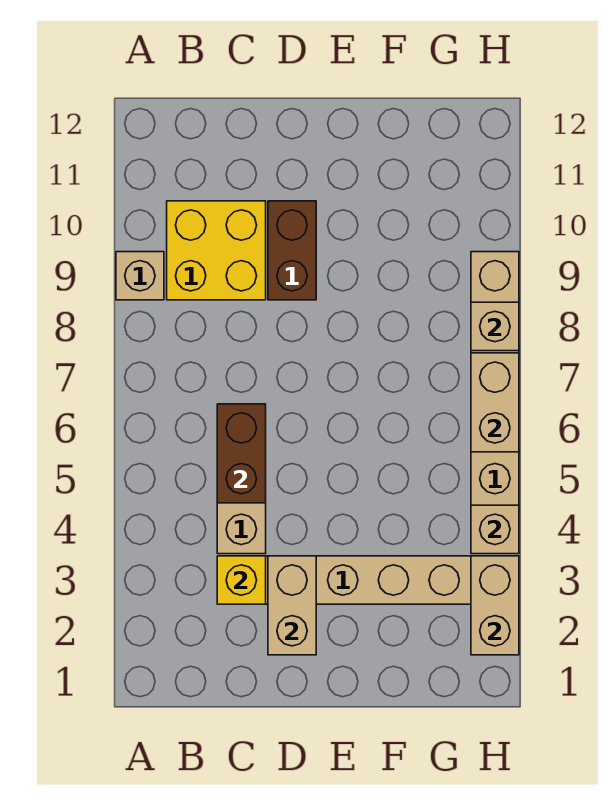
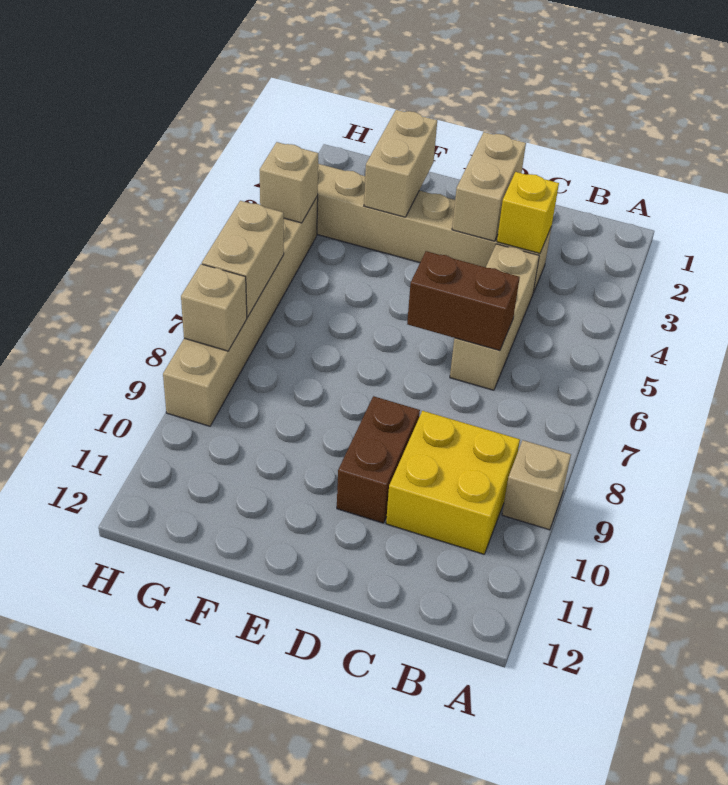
brown brick C5:C6 level 2 -> brown brick C6:D6 level 2
tan brick H2:H3 level 2 -> tan brick F2:F3 level 2

